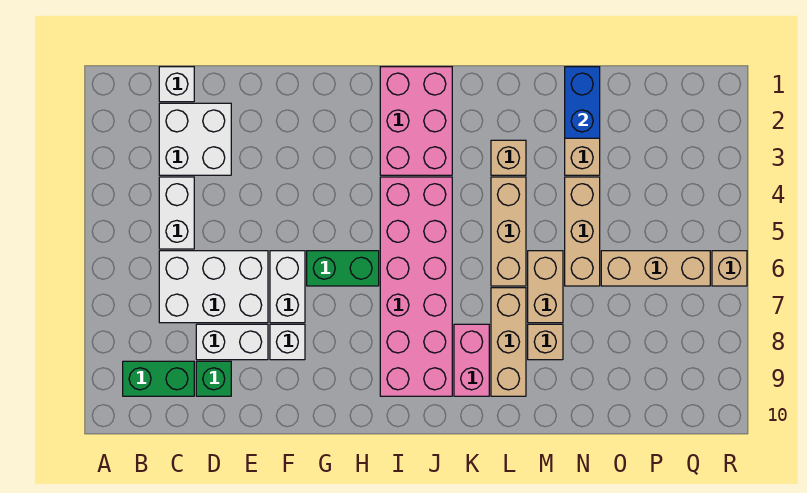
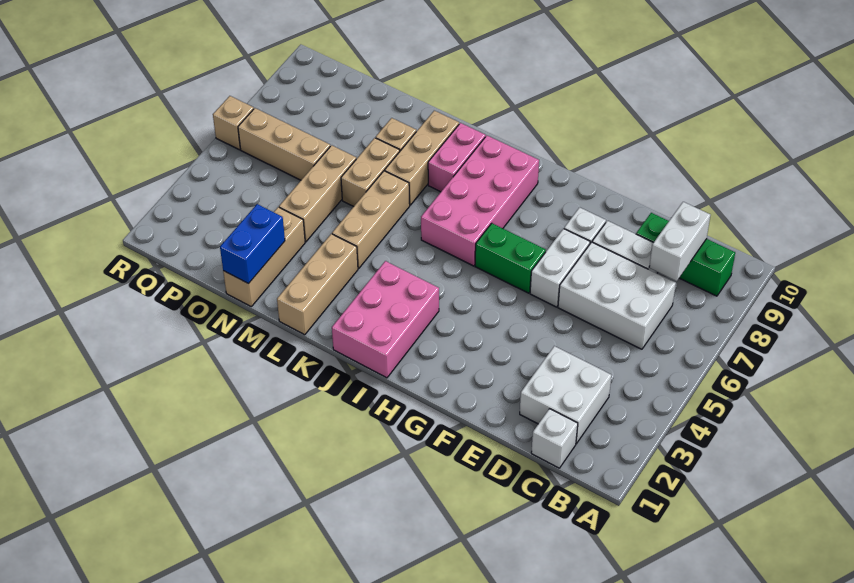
white brick C4:C5 level 1 -> white brick C8:C9 level 2
pink brick I4:J9 level 1 -> pink brick I6:J9 level 1
tan brick L3 level 1 -> tan brick L1:L3 level 1

